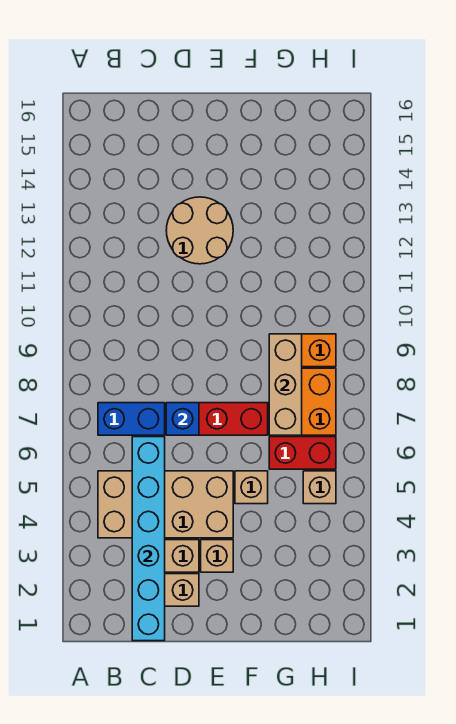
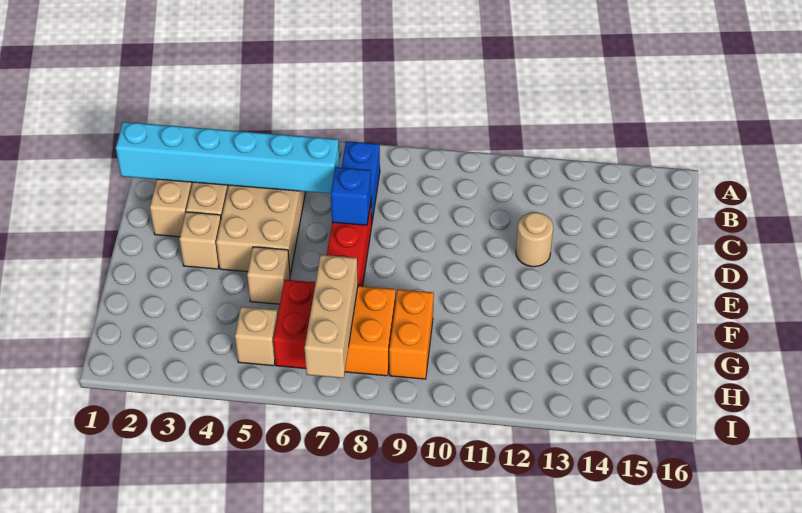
tan round brick D12:E13 level 1 -> tan round brick D12 level 1
tan brick G7:G9 level 2 -> tan brick G7:I7 level 2

